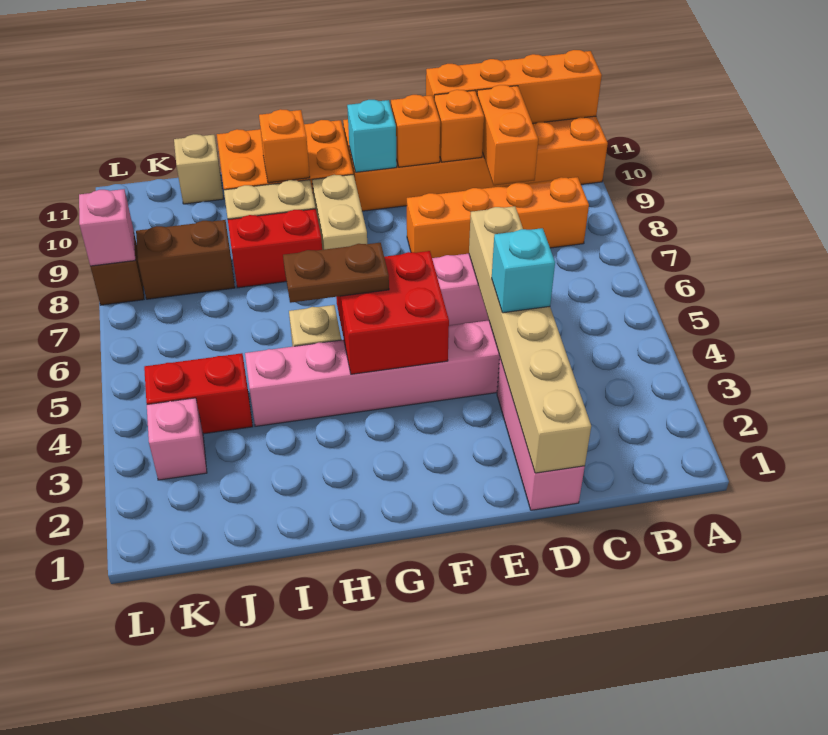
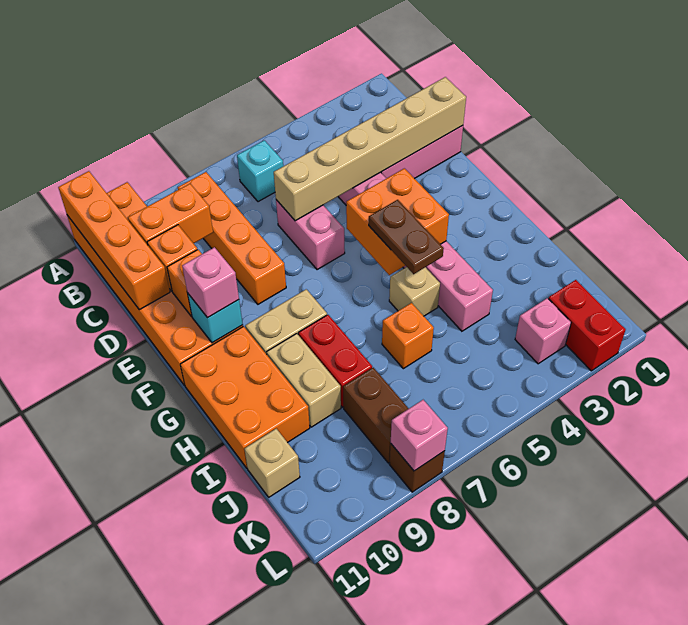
cyan brick D4 level 3 -> cyan brick B6 level 1
red brick F4:G5 level 2 -> orange brick F4:G5 level 2
none -> pink brick F10 level 3
orange brick H10 level 2 -> orange brick I6 level 1
red brick J4:K4 level 1 -> red brick K2:L2 level 1

